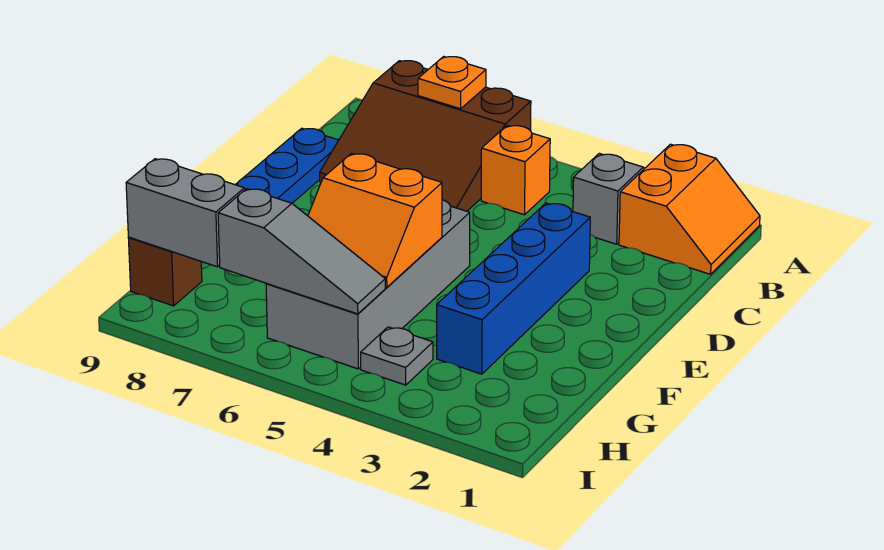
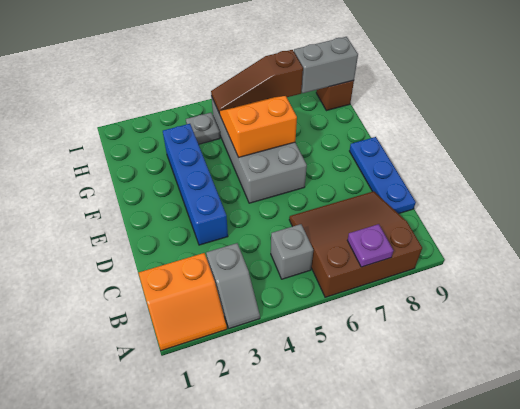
orange slope A1:B2 level 1 top 2 -> orange slope A1:B2 level 1 top B
orange plate A7 level 2 -> purple plate A7 level 2
orange brick B5 level 1 -> grey brick B5 level 1
grey slope H5:H7 level 2 top 7 -> brown slope H5:H7 level 2 top 7

